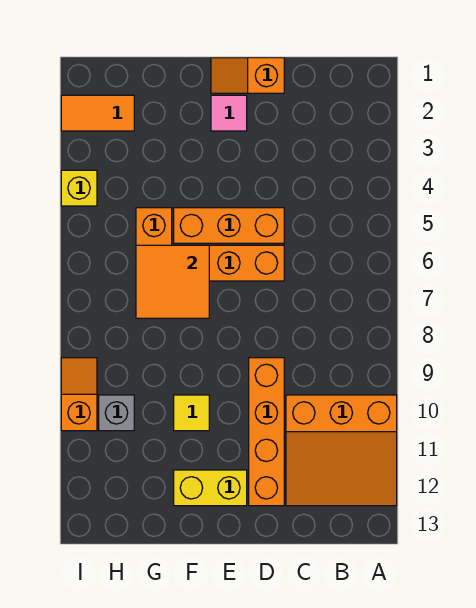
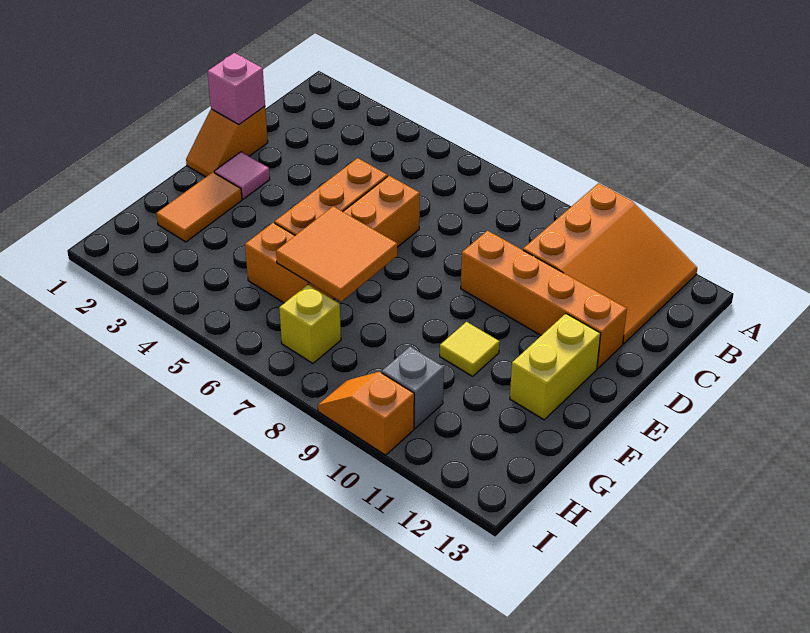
none -> pink brick D1 level 2
orange tile H2:I2 level 1 -> orange tile F2:G2 level 1
yellow brick I4 level 1 -> yellow brick H7 level 1

